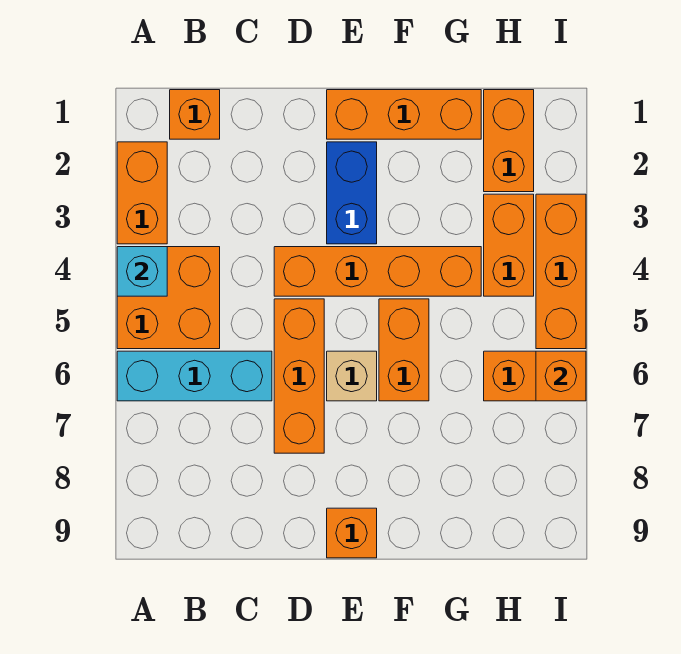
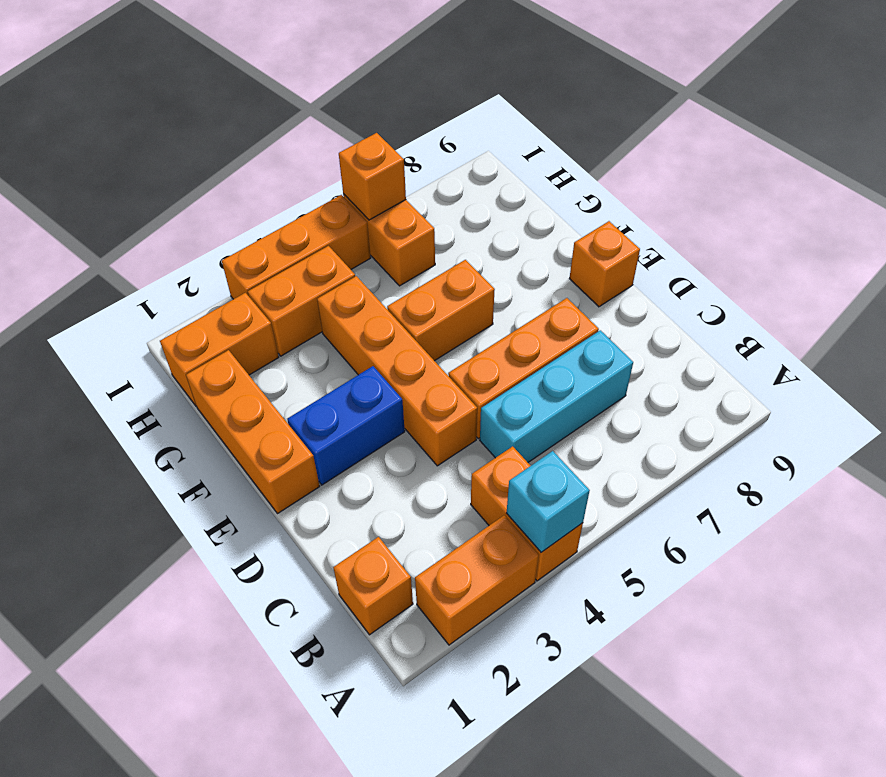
orange brick A4:B5 level 1 -> orange brick A4:B4 level 1
cyan brick A6:C6 level 1 -> cyan brick C5:C7 level 1
tan brick E6 level 1 -> none

